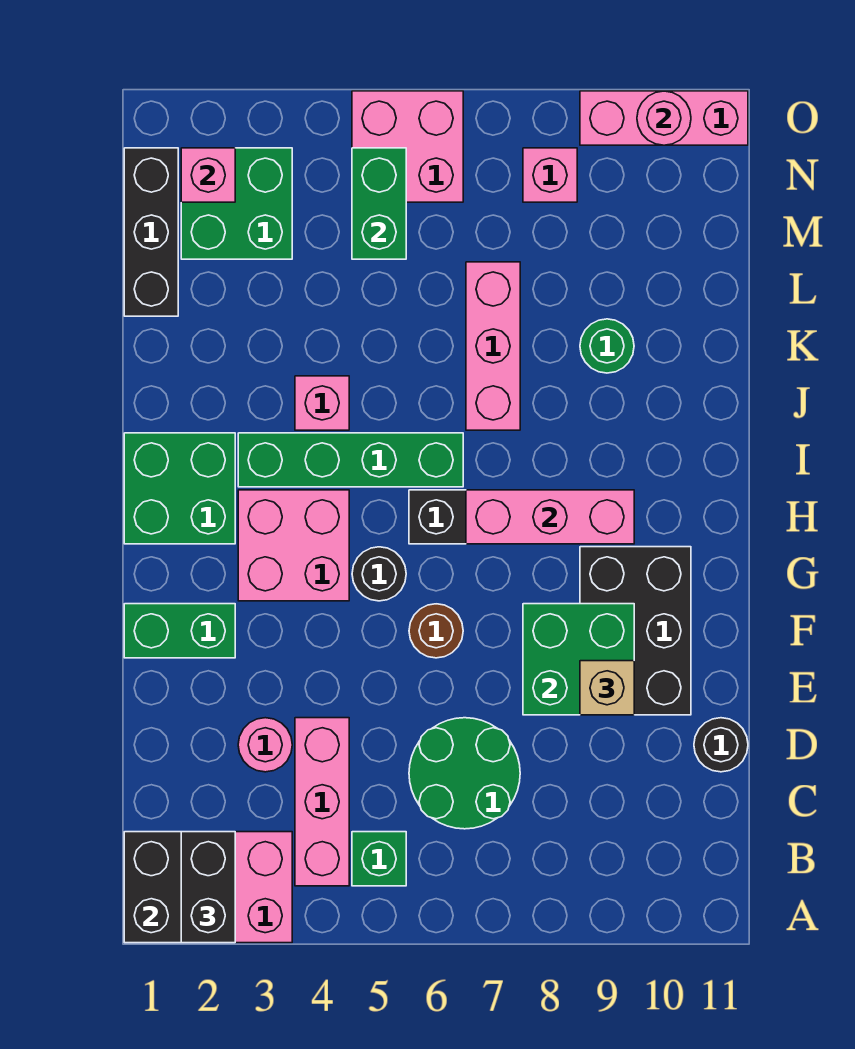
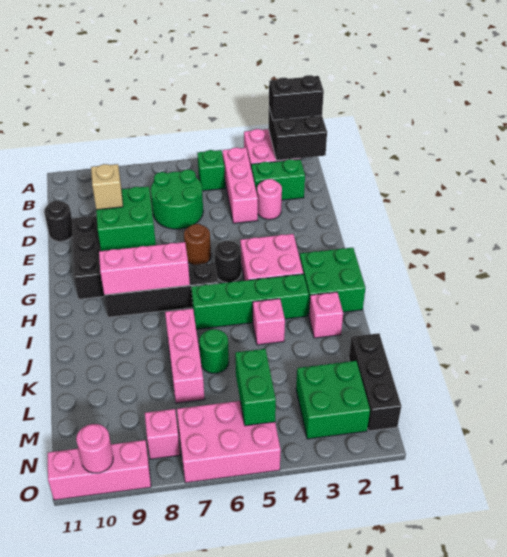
black brick A2:B2 level 3 -> black brick A1:A2 level 3
green brick F1:F2 level 1 -> green brick C2:C3 level 1
green round brick K9 level 1 -> green round brick K6 level 1
pink brick N2 level 2 -> pink brick J2 level 1
pink brick N5:O6 level 1 -> pink brick N5:O7 level 1

